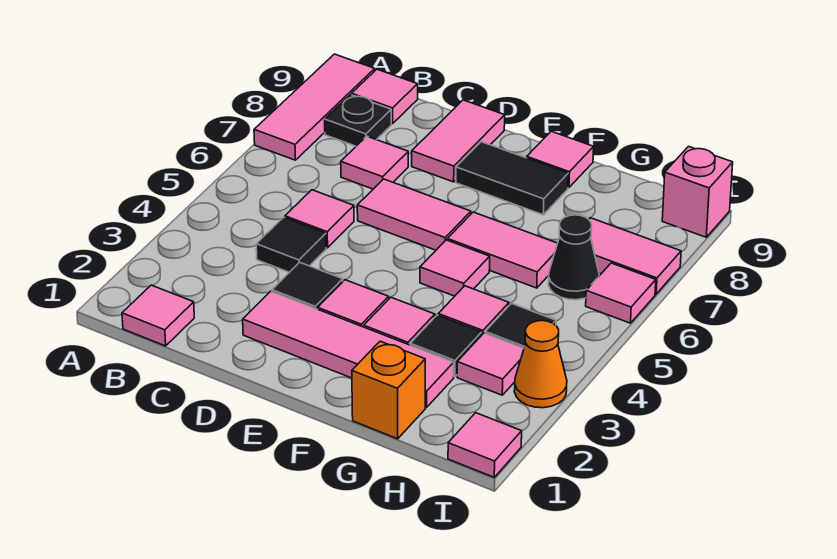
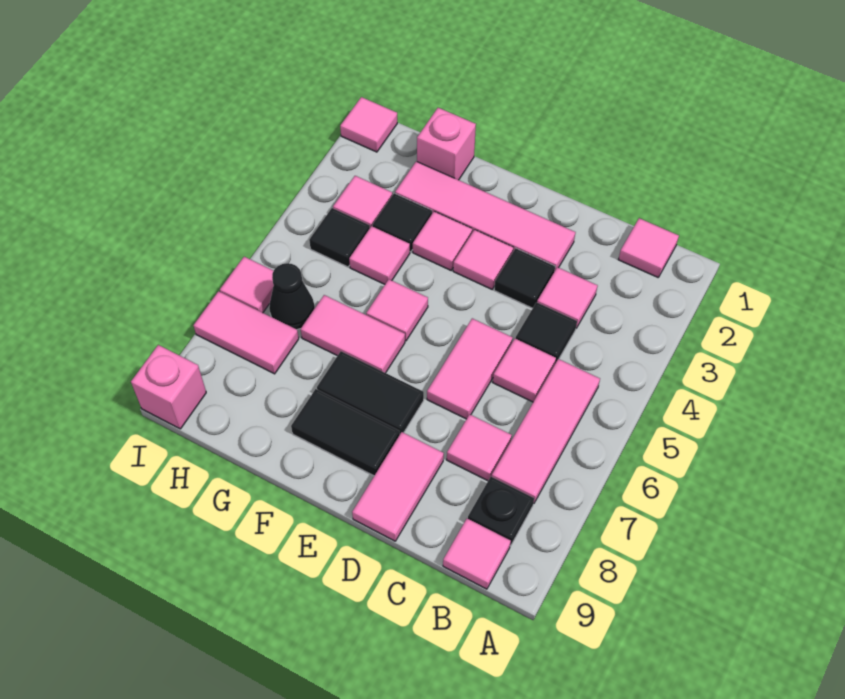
pink tile A7:A9 level 1 -> pink tile B5:B7 level 1
pink tile D6:E6 level 1 -> pink tile D5:D6 level 1
none -> black tile E7:F7 level 1
pink tile F9 level 1 -> pink tile C3 level 1
orange brick G1 level 1 -> pink brick G1 level 1
orange cone I3 level 1 -> none

